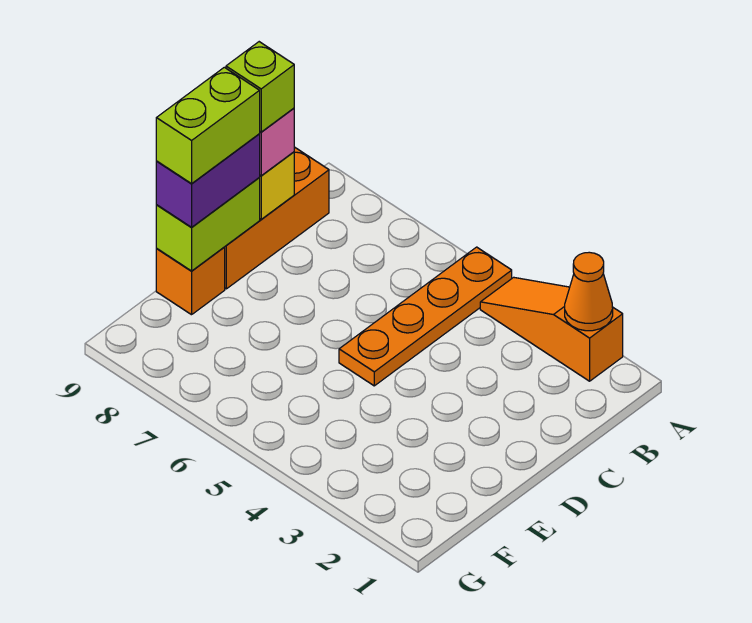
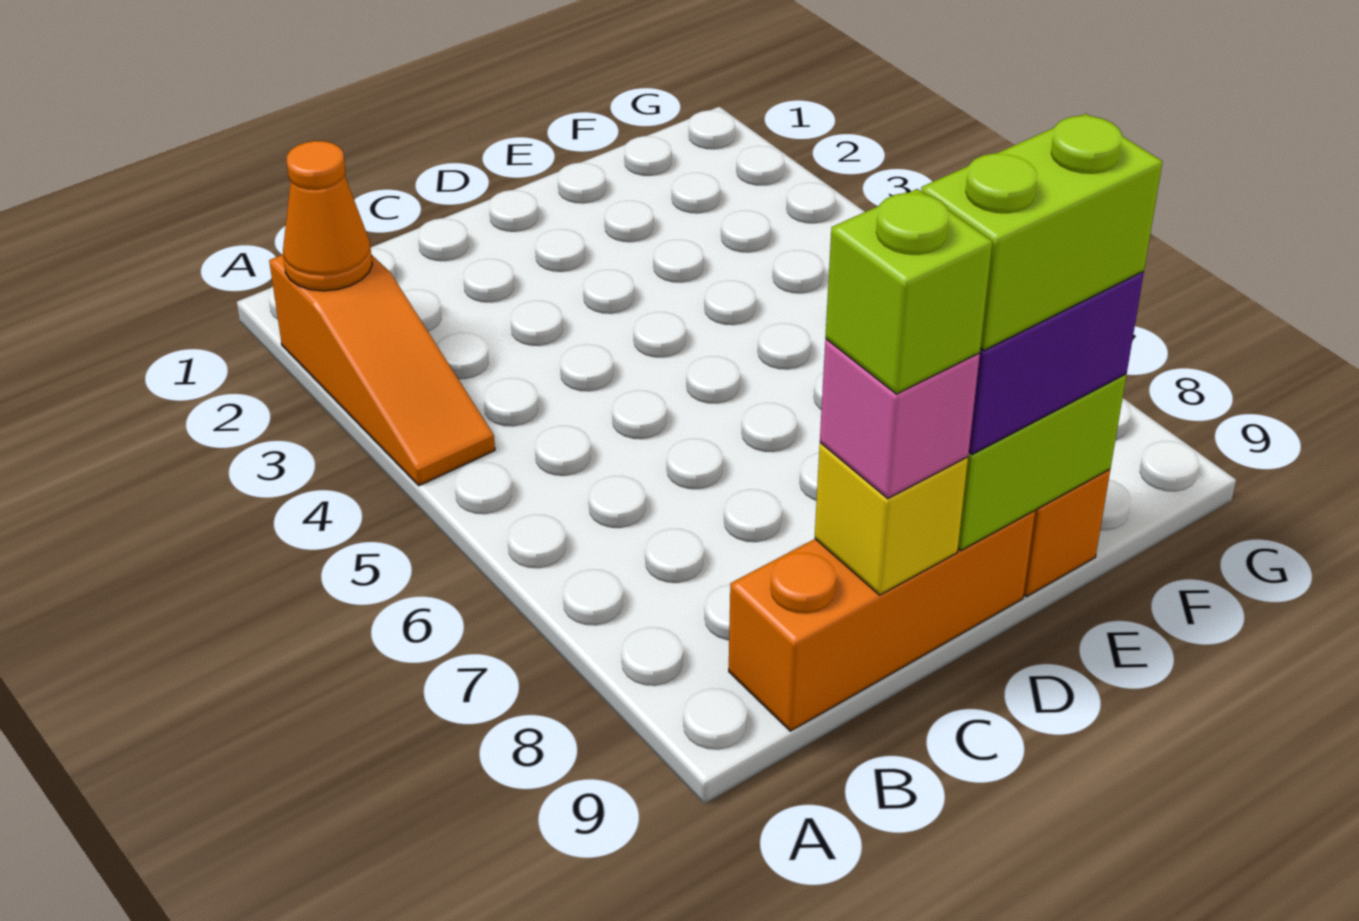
orange plate A5:D5 level 1 -> none

